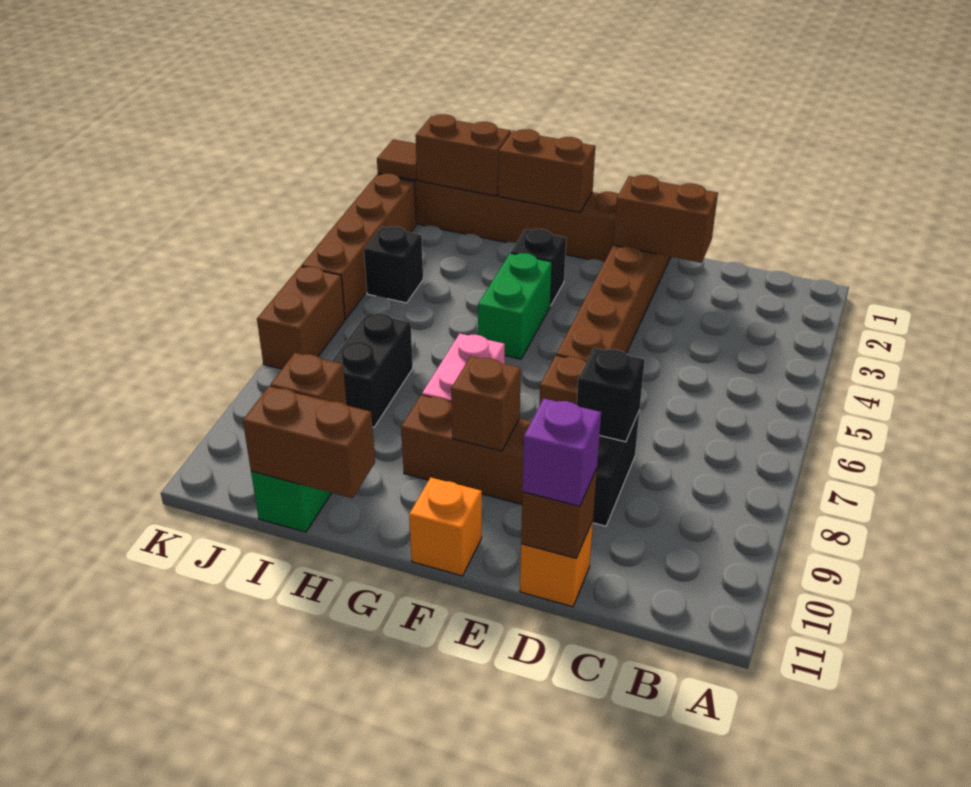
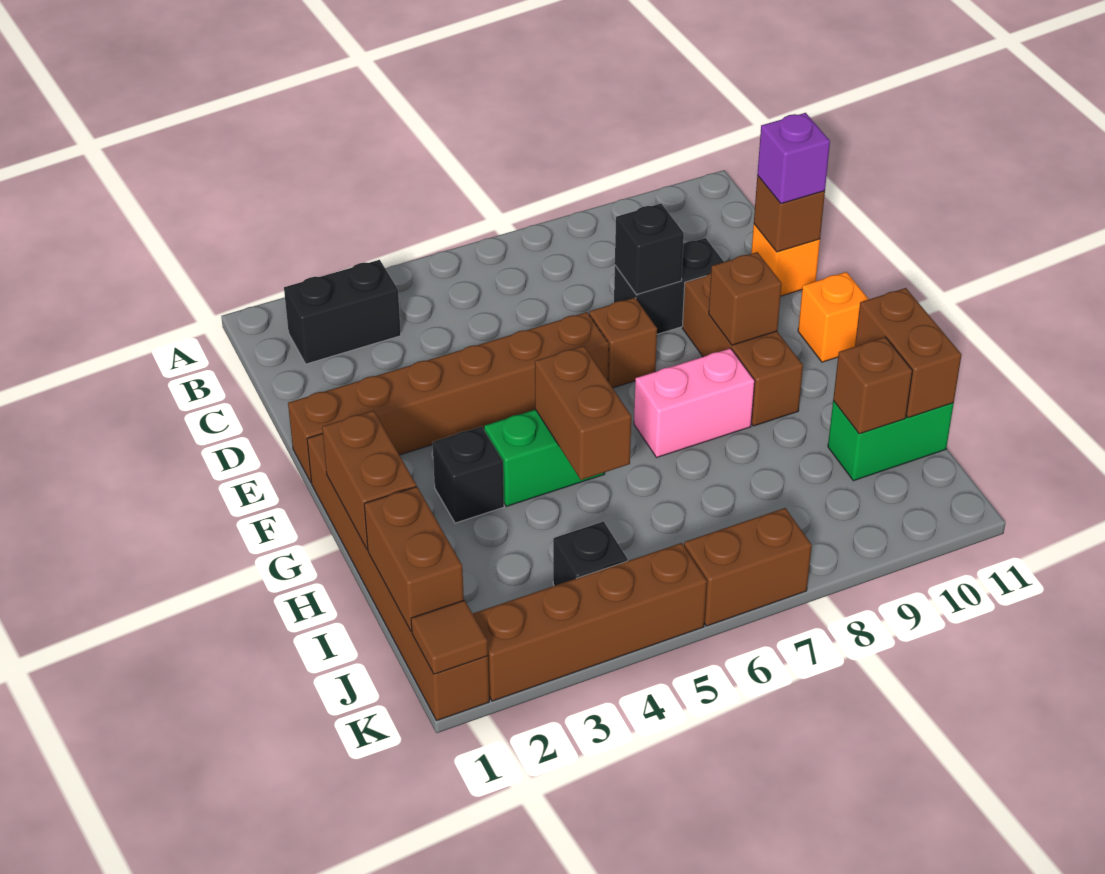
brown brick D2:E2 level 2 -> brown brick G5:H5 level 2
black brick I7:I8 level 1 -> black brick B2:B3 level 1

